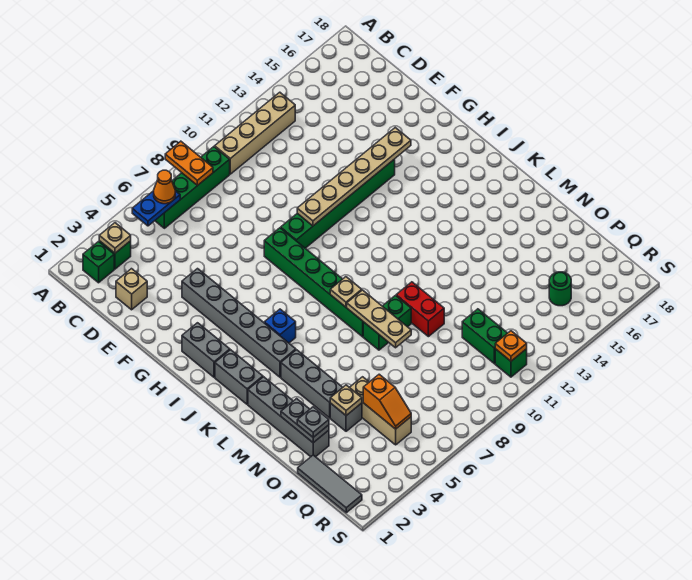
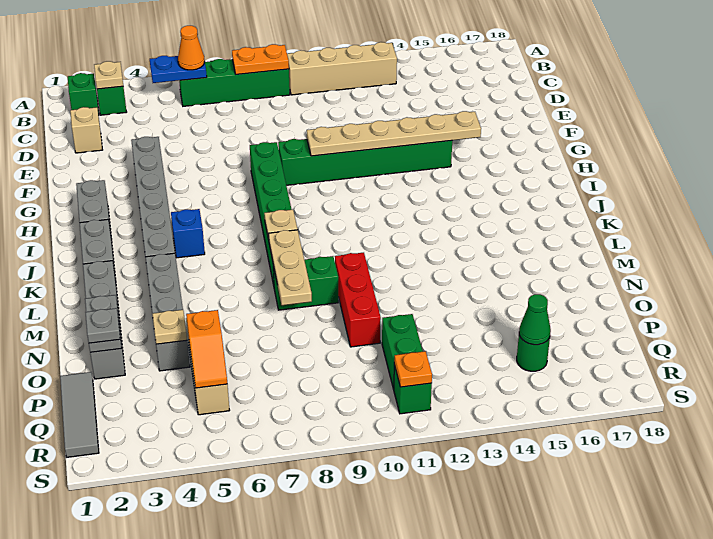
orange plate A8:B8 level 2 -> orange plate B8:B9 level 2
red brick M10:N10 level 1 -> red brick M10:O10 level 1
none -> green cone Q15 level 2

